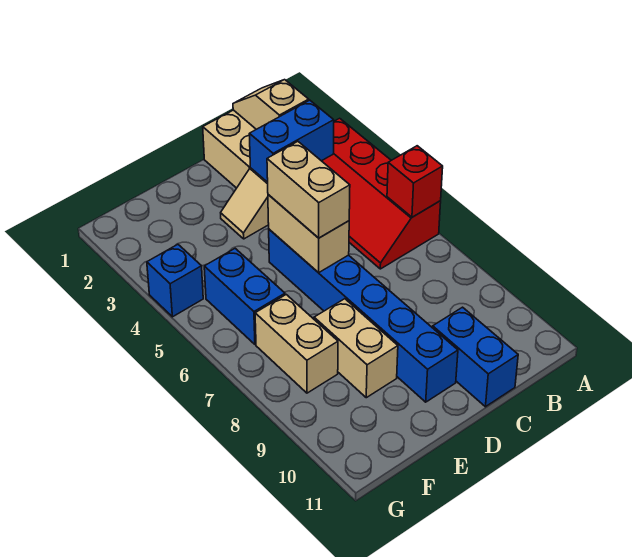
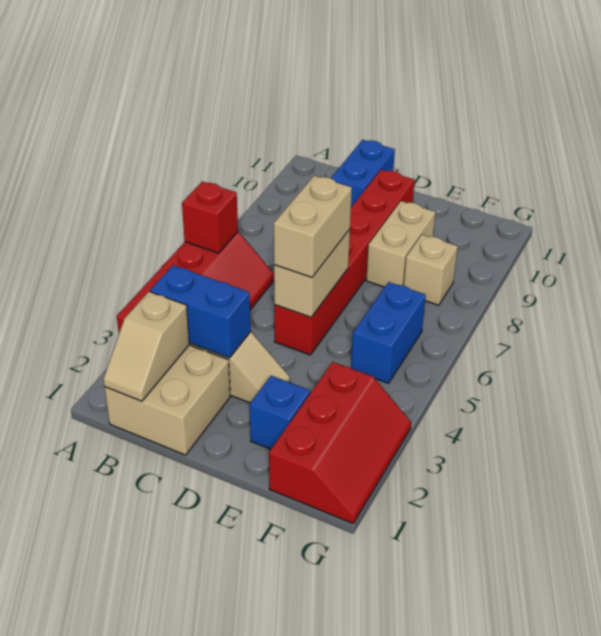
blue brick D5:D10 level 1 -> red brick D5:D10 level 1
none -> red slope F1:G3 level 1 top F
tan brick F7:F8 level 1 -> tan brick F8 level 1
blue brick G4 level 1 -> blue brick E2 level 1

